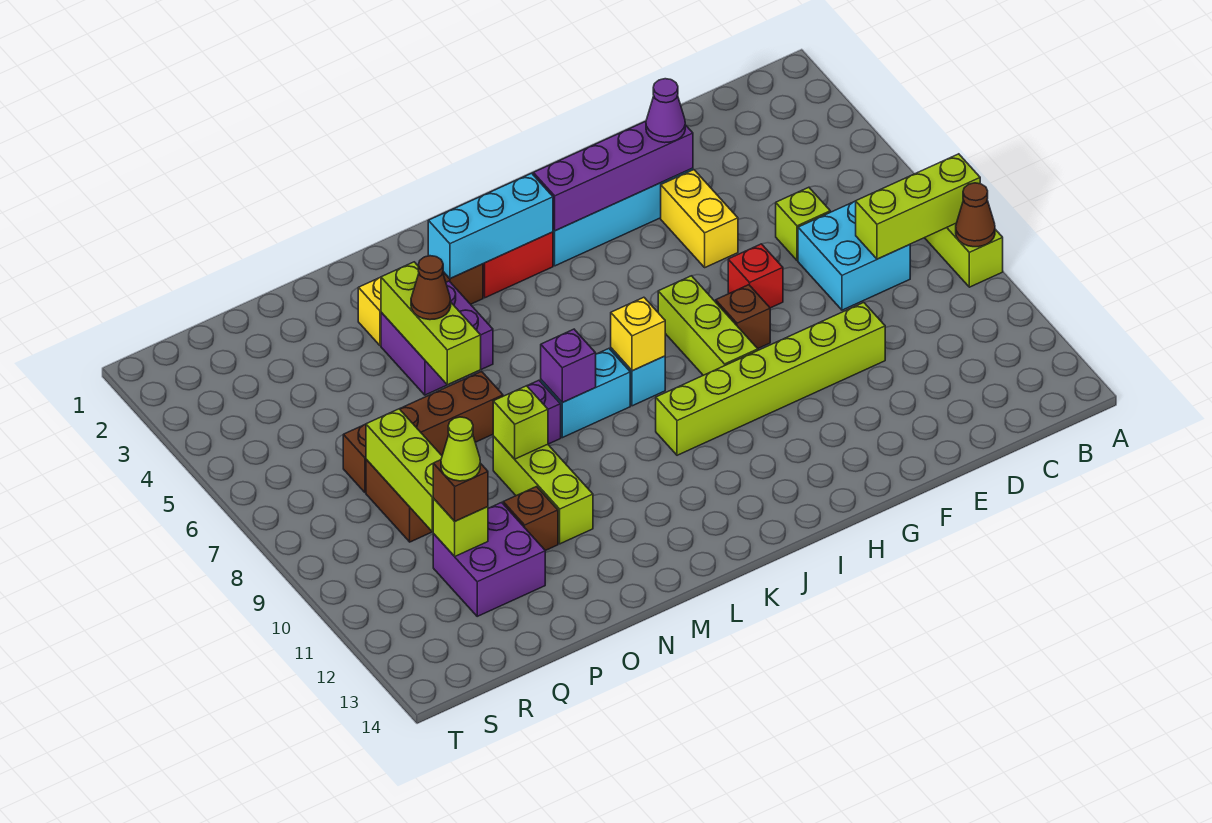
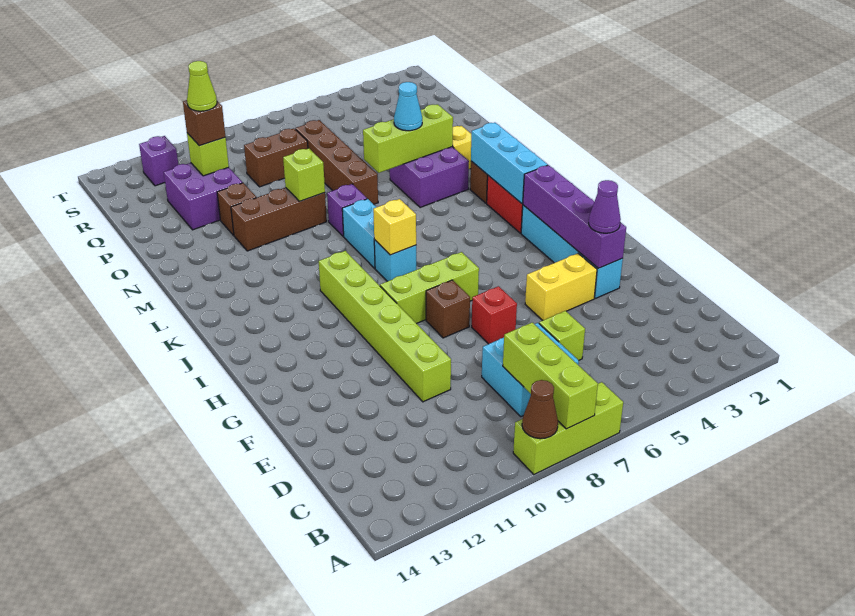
purple brick L8 level 2 -> purple brick S12 level 1
brown cone N5 level 3 -> cyan cone N5 level 3
lime brick N9:N11 level 1 -> brown brick N9:N11 level 1
lime brick Q8:Q10 level 2 -> none

